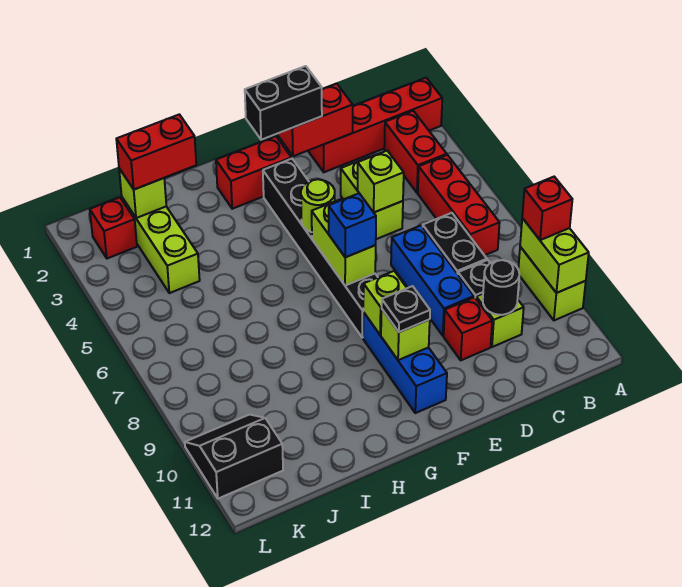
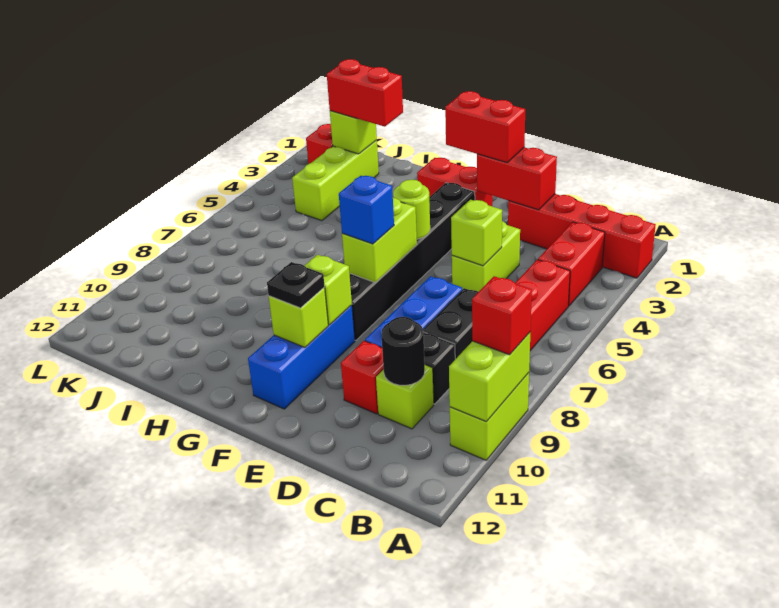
black brick E2:F2 level 3 -> red brick E2:F2 level 3
black slope K10:L11 level 1 top 11 -> none

